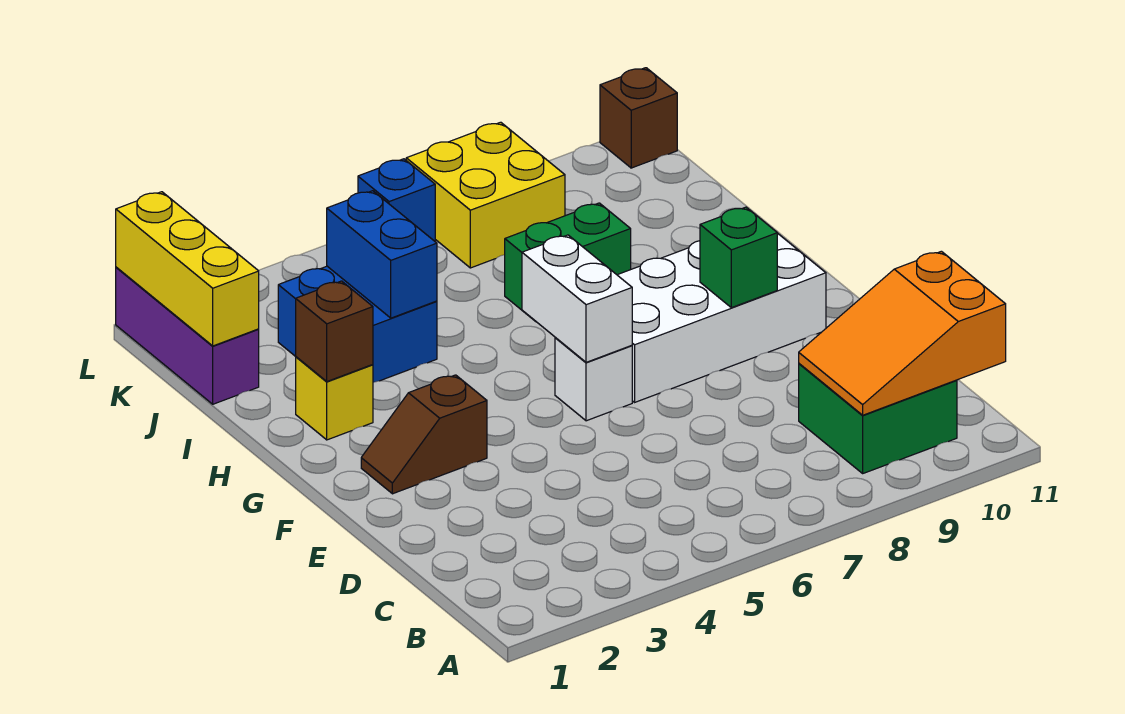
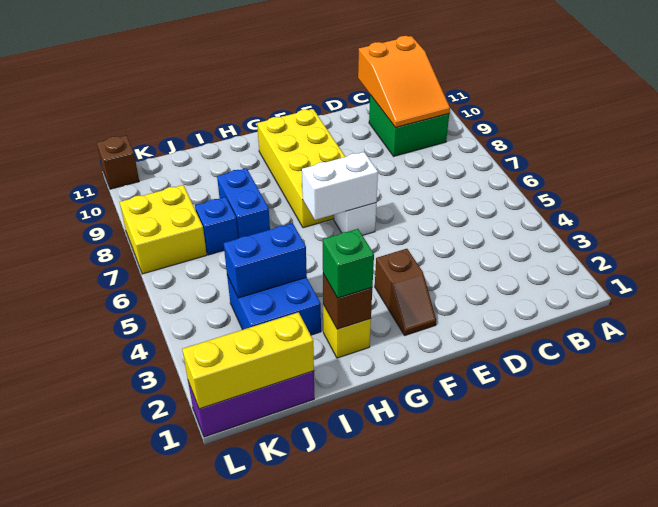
white brick F7:G10 level 1 -> yellow brick F7:G10 level 1
green brick F9 level 2 -> green brick H2 level 3
green brick I7:I8 level 1 -> blue brick I7:I8 level 1
blue brick L6 level 1 -> blue brick J7 level 1

